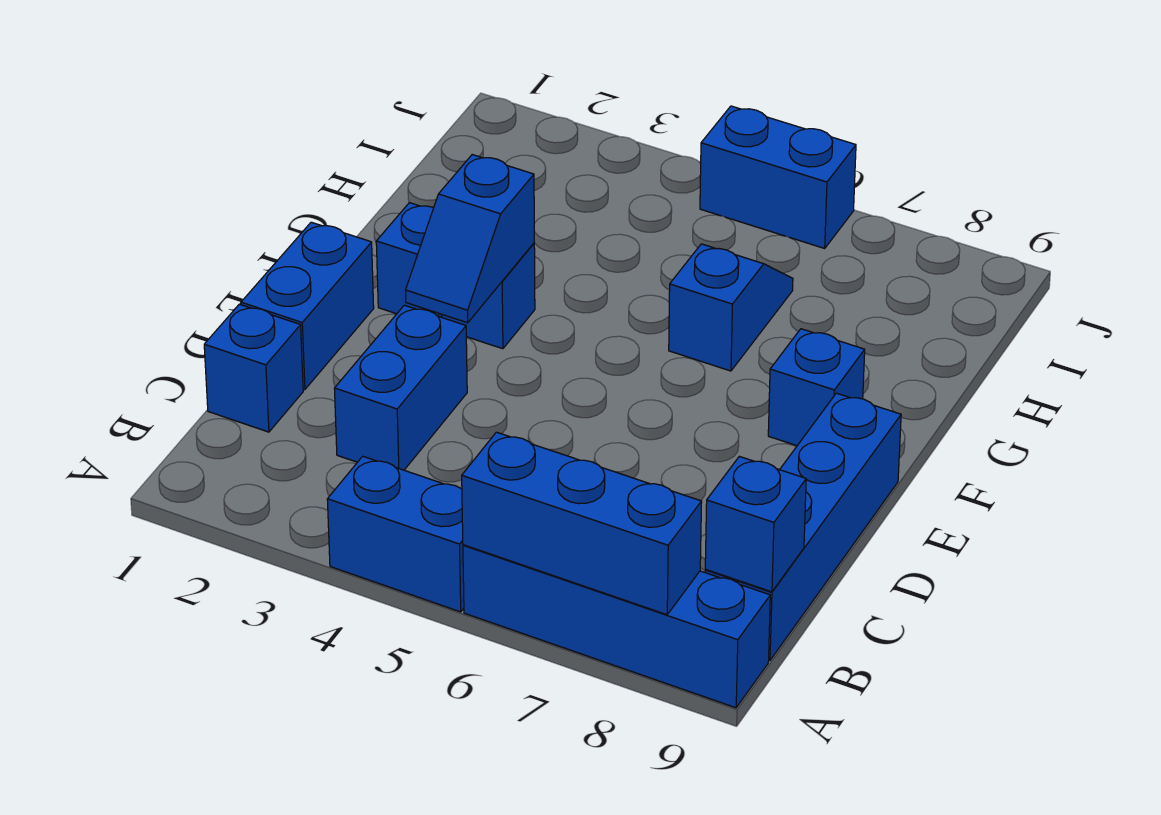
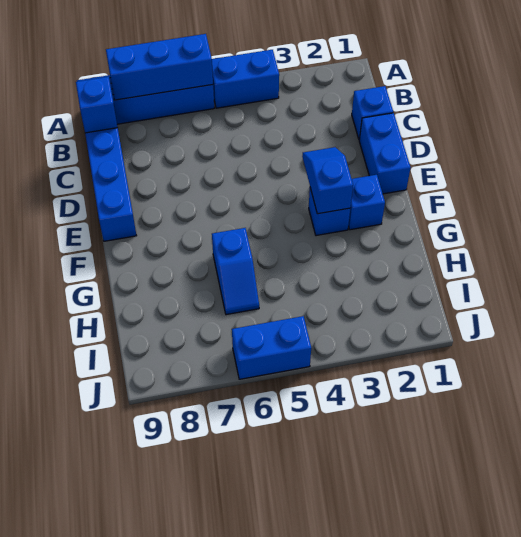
blue brick C3:D3 level 1 -> none
blue brick F8 level 1 -> none

